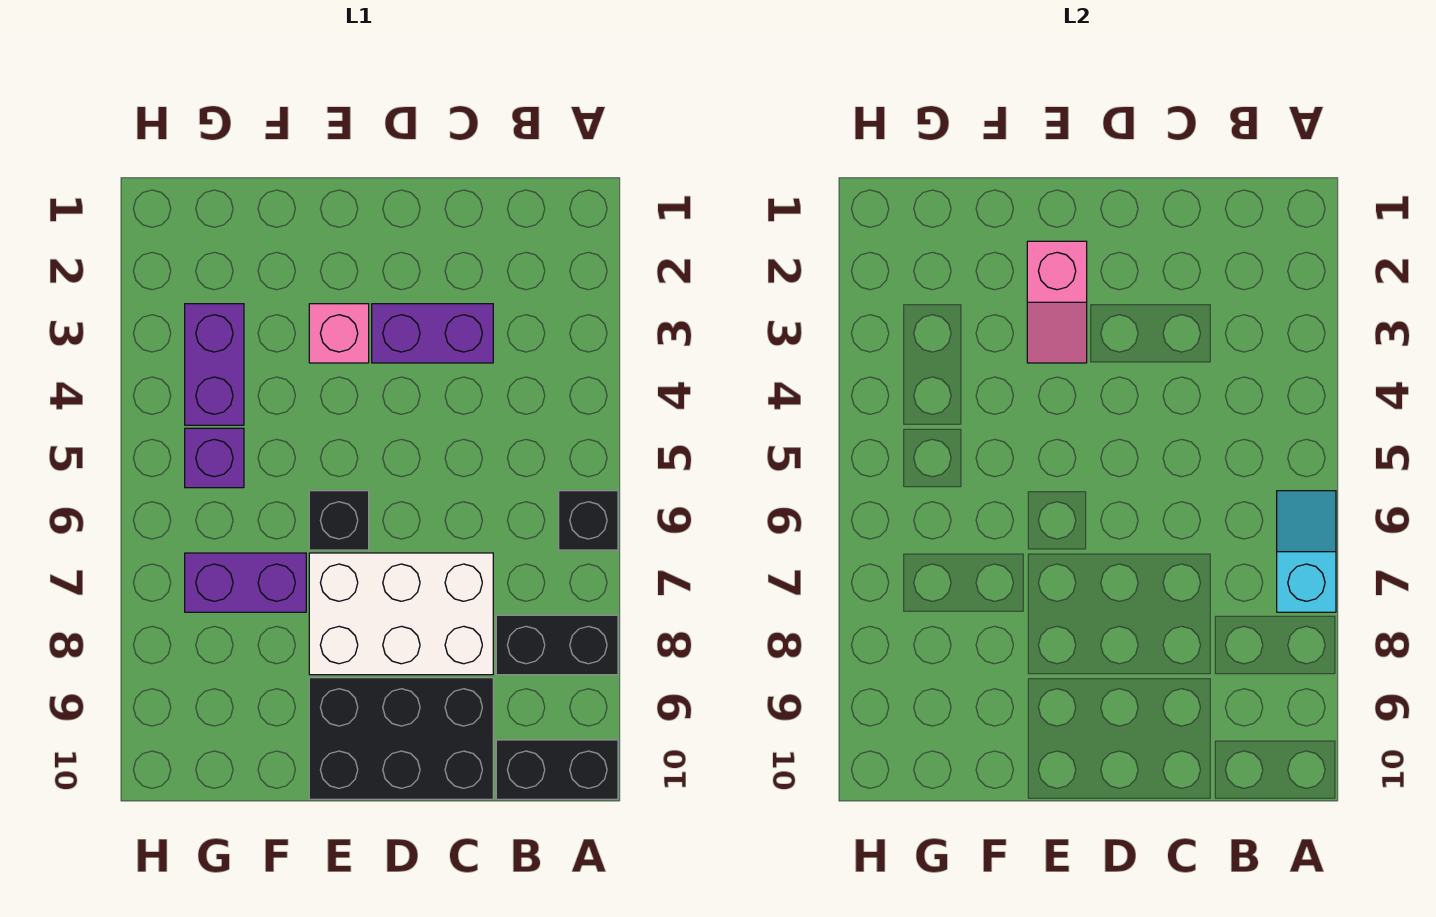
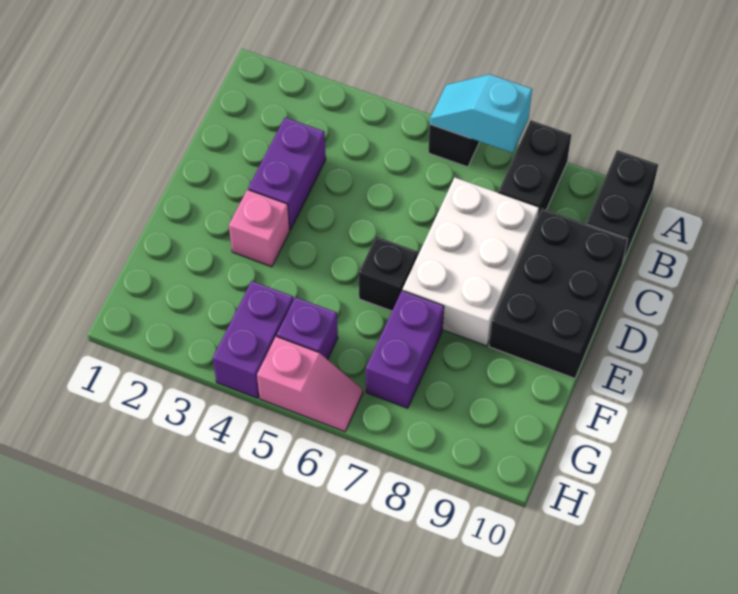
pink slope E2:E3 level 2 top 2 -> pink slope H5:H6 level 1 top 5
purple brick G3:G4 level 1 -> purple brick G4:H4 level 1

